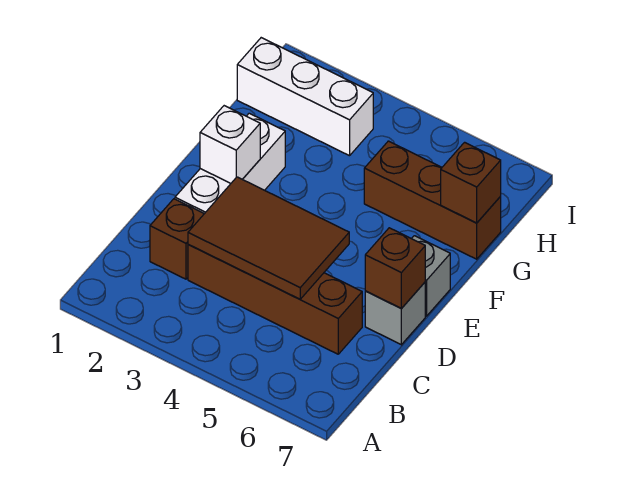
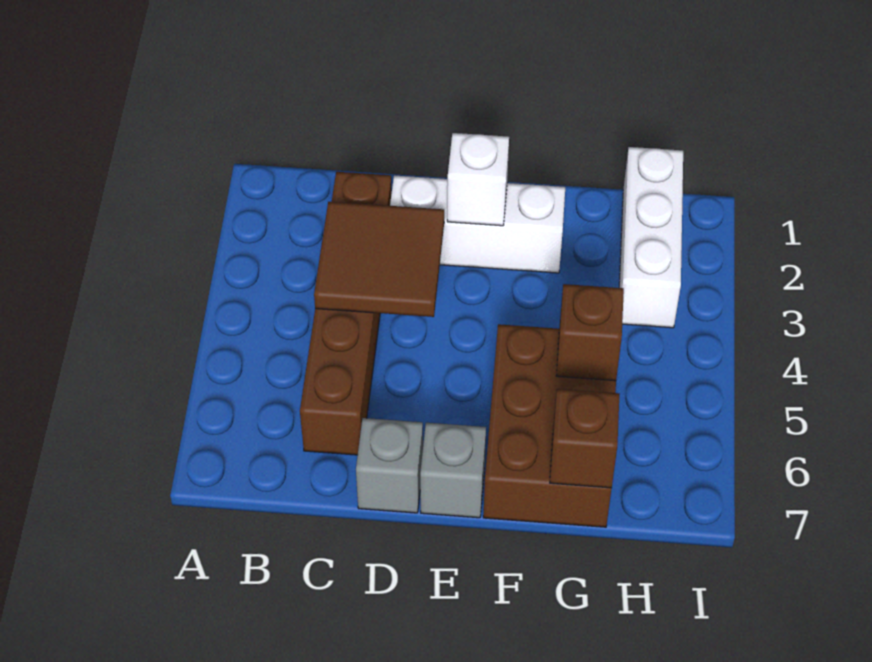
brown tile C3:D5 level 2 -> brown tile C3:D4 level 2
brown brick D7 level 2 -> brown brick G5 level 2
brown brick G5:G7 level 1 -> brown brick F5:G7 level 1

